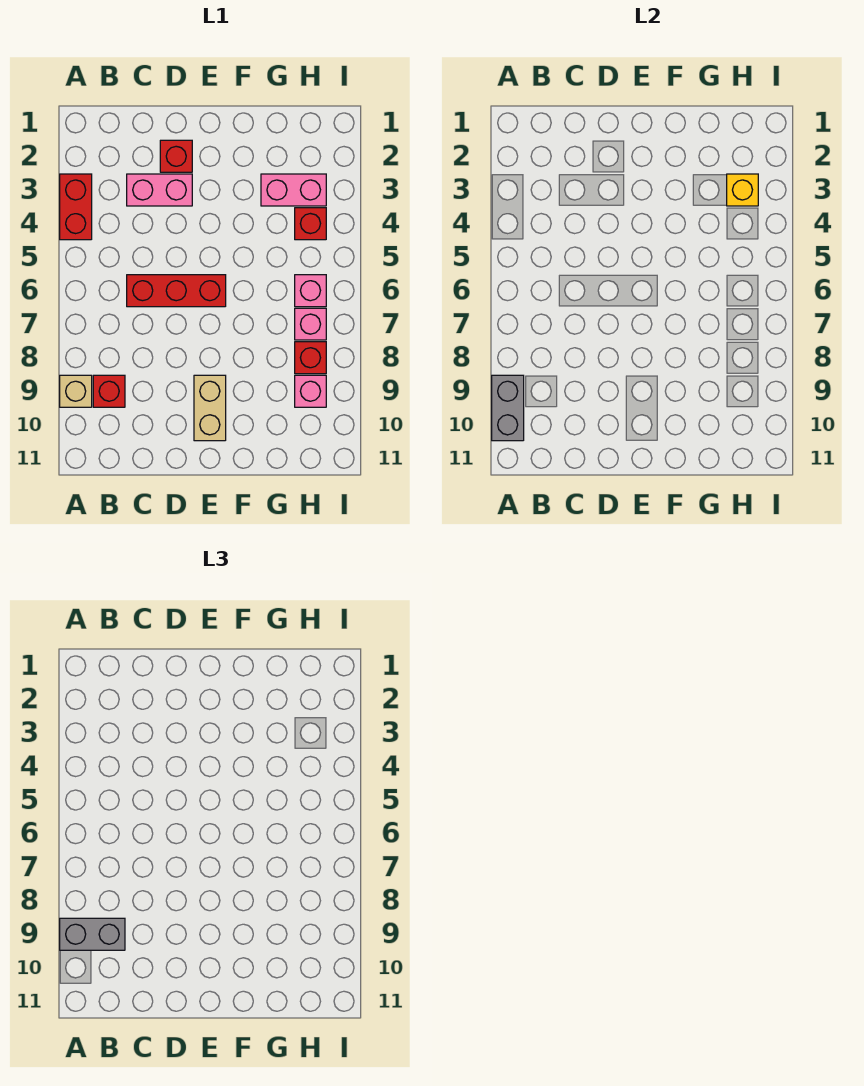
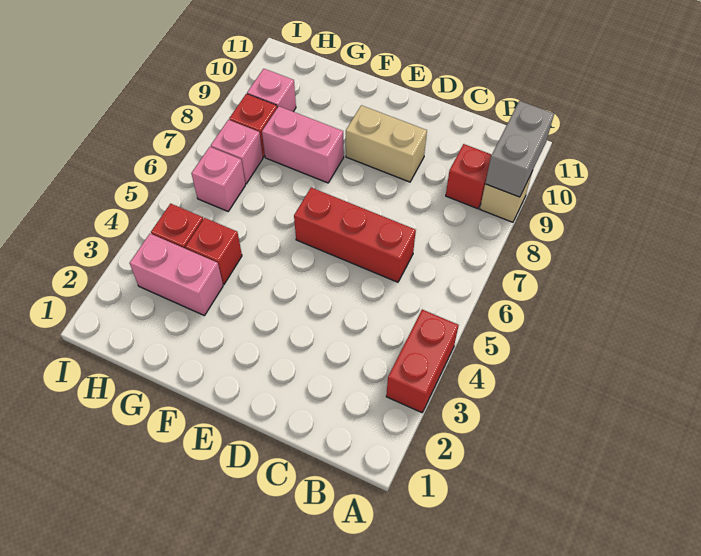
grey brick A9:B9 level 3 -> none
pink brick C3:D3 level 1 -> pink brick F8:G8 level 1
red brick D2 level 1 -> red brick G4 level 1
tan brick E9:E10 level 1 -> tan brick D9:E9 level 1
yellow brick H3 level 2 -> none

